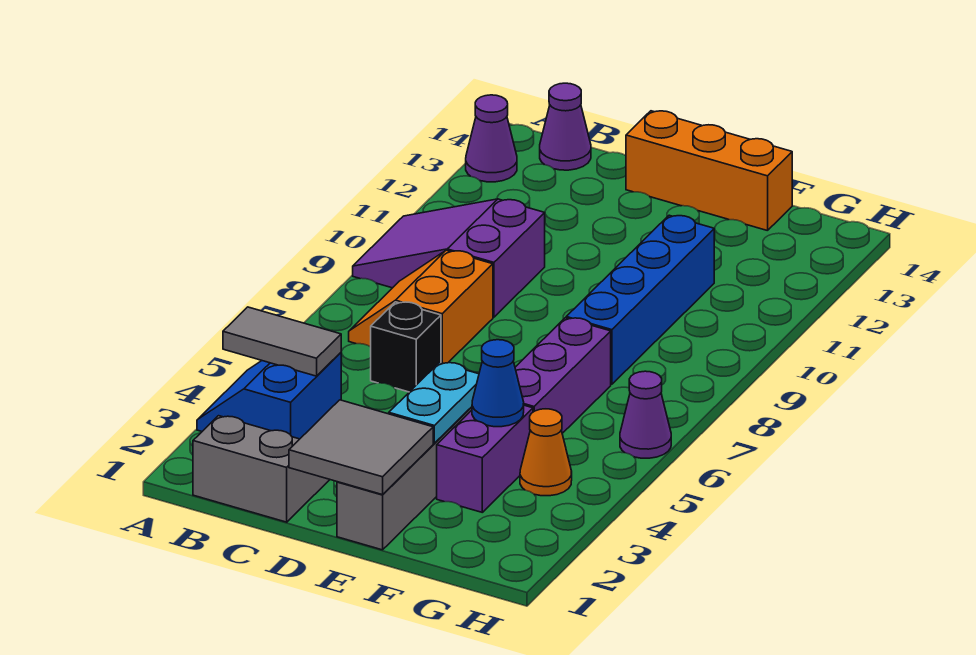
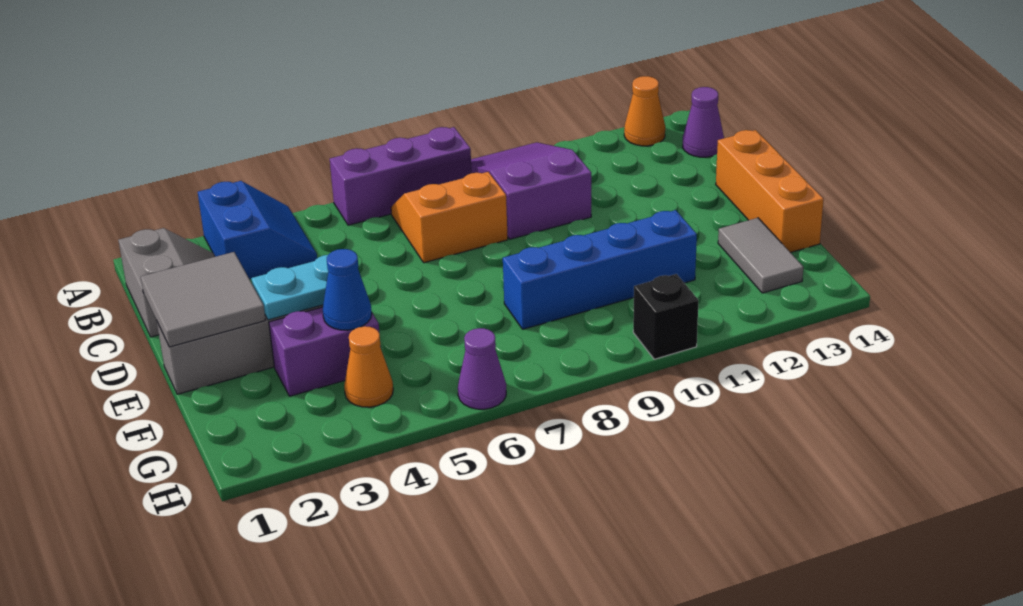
blue slope A3:B4 level 1 top B -> blue slope A3:B4 level 1 top 3
grey tile A4:B4 level 2 -> grey tile F13:G13 level 1
purple cone A13 level 1 -> orange cone A13 level 1
black brick C6 level 1 -> black brick H10 level 1
purple brick F5:F7 level 1 -> purple brick A6:A8 level 1

